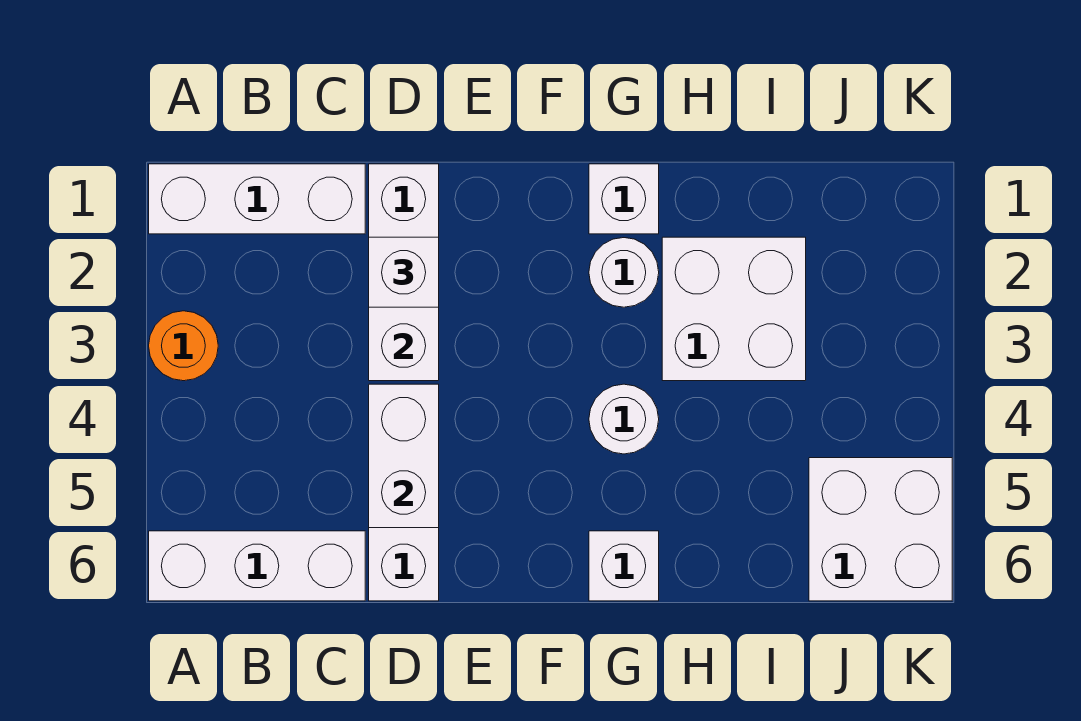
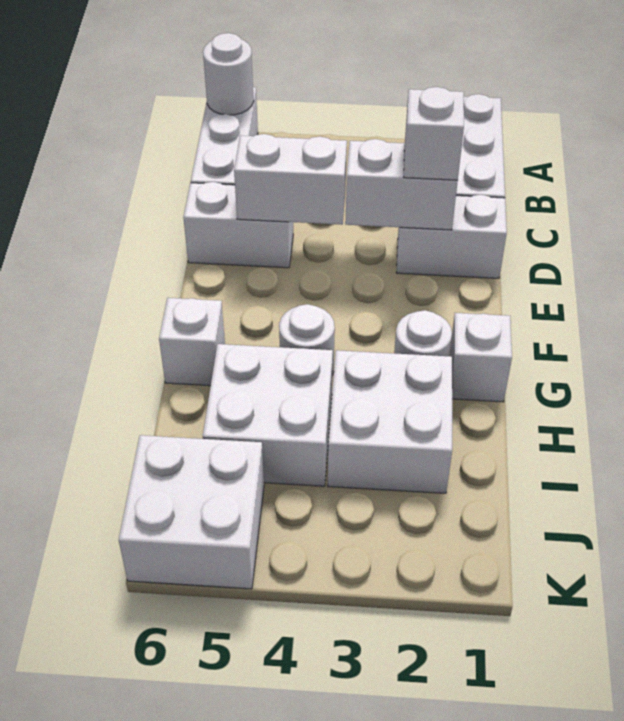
orange round brick A3 level 1 -> none
none -> white round brick A6 level 2
none -> white brick H4:I5 level 1

